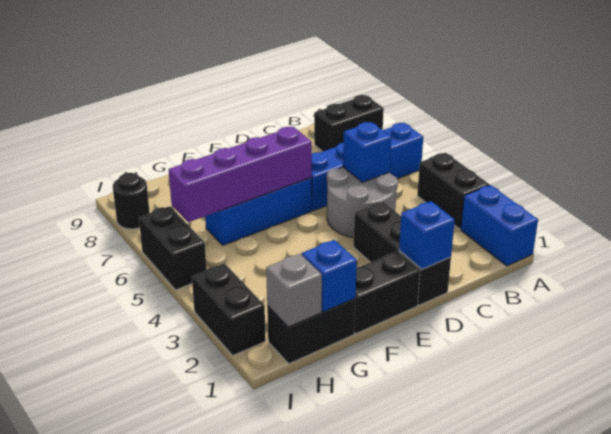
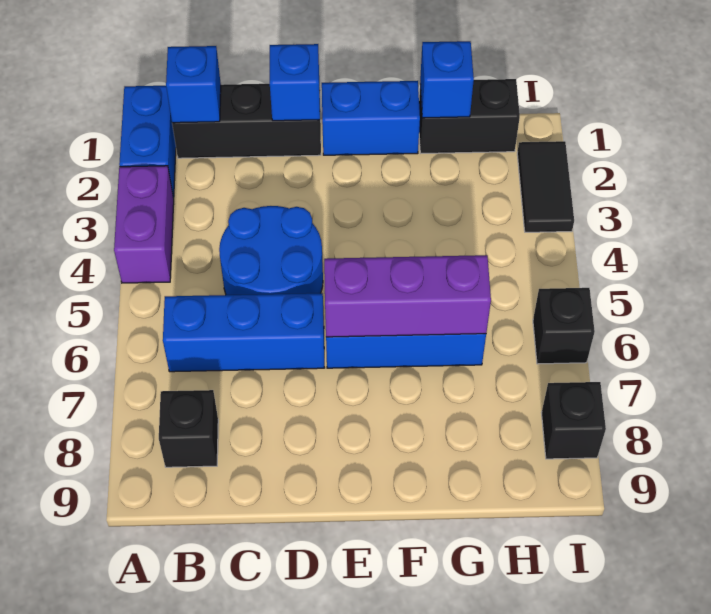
black brick A3:A4 level 1 -> purple brick A3:A4 level 1
blue brick A6:D6 level 1 -> blue brick B6:D6 level 1
black brick A8:B8 level 1 -> black brick B8 level 1
grey round brick C4:D5 level 1 -> blue round brick C4:D5 level 1
blue brick C5 level 2 -> blue brick B1 level 2
black brick D1:D3 level 1 -> black brick B1:D1 level 1
black brick E1:F1 level 1 -> blue brick E1:F1 level 1
purple brick E6:H6 level 2 -> purple brick E6:G6 level 2
grey brick H1 level 2 -> none
black brick I2:I3 level 1 -> black tile I2:I3 level 1
black brick I5:I6 level 1 -> black brick I6 level 1
black round brick I8 level 1 -> black brick I8 level 1

